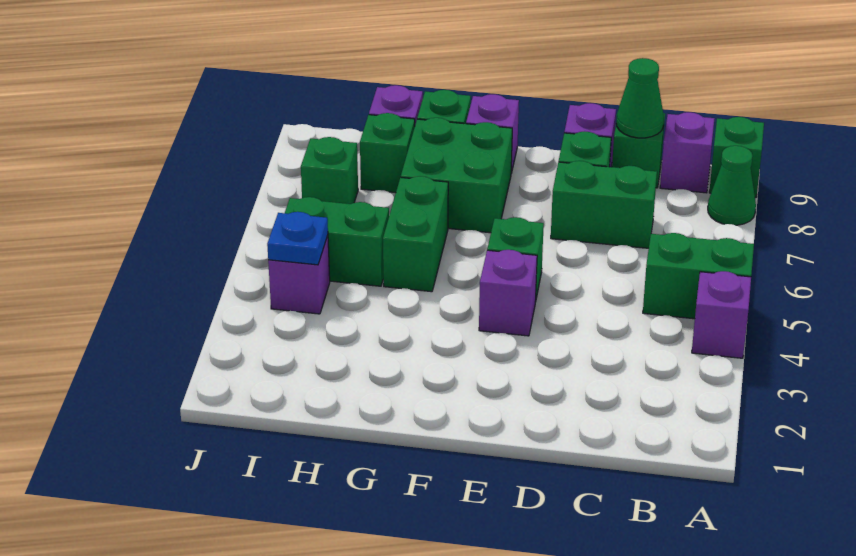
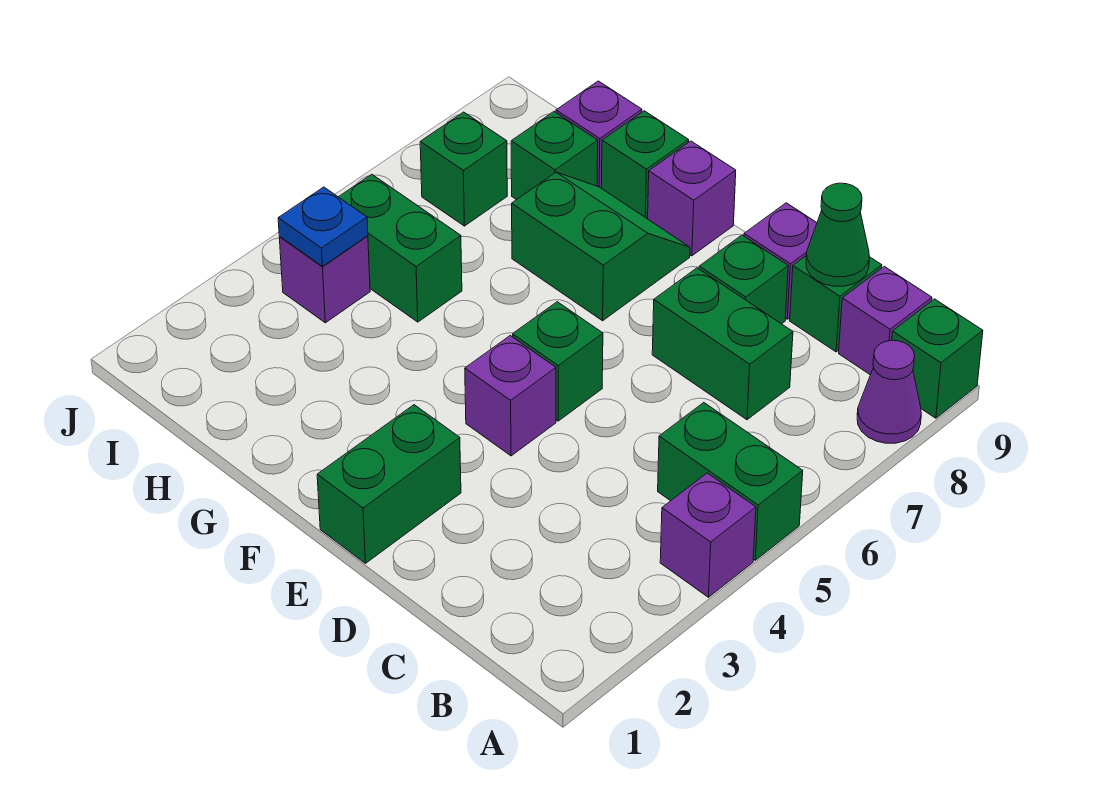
green cone A8 level 1 -> purple cone A8 level 1
green brick F7:G8 level 1 -> green slope F7:G8 level 1 top 7
green brick G5:G6 level 1 -> green brick E1:E2 level 1

